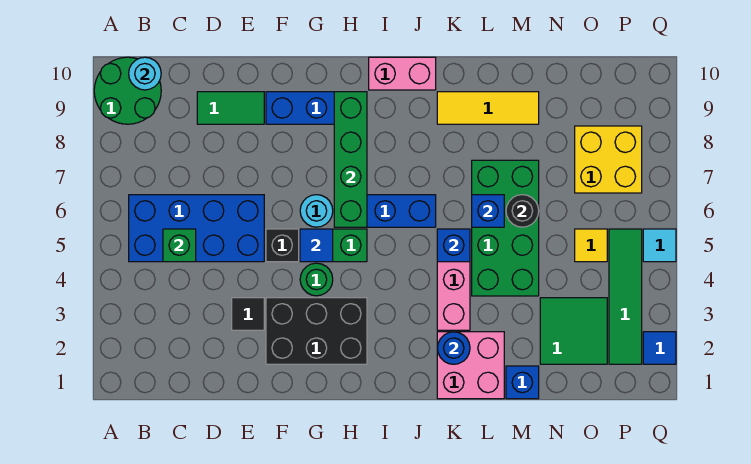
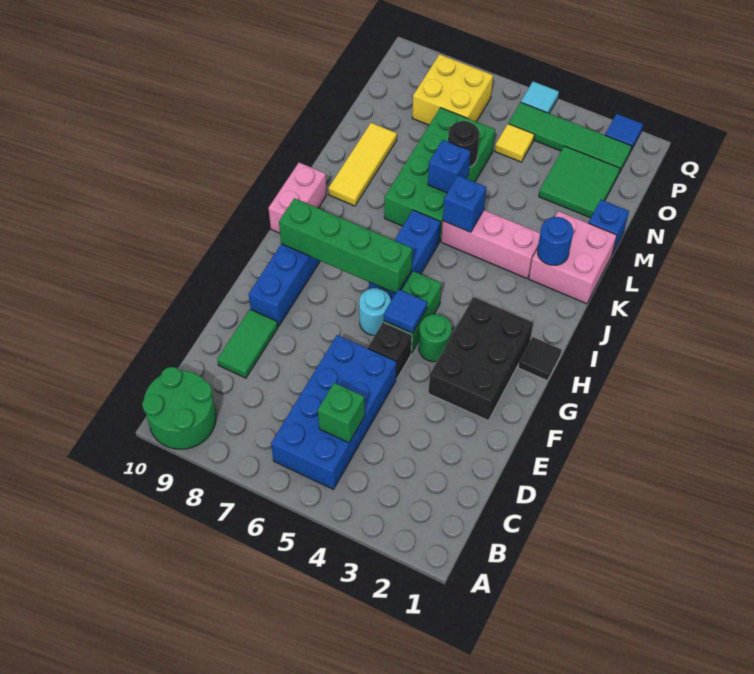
cyan round brick B10 level 2 -> none
black tile E3 level 1 -> black tile H1 level 1
green brick L4:M7 level 1 -> green brick K6:N7 level 1

